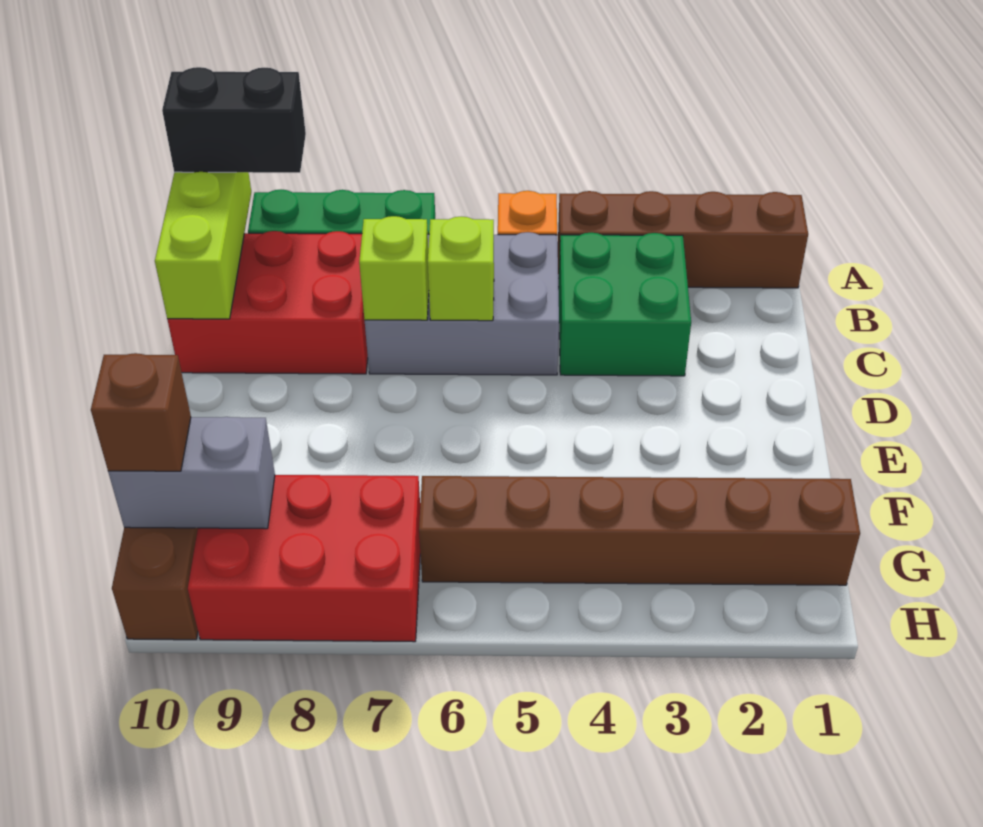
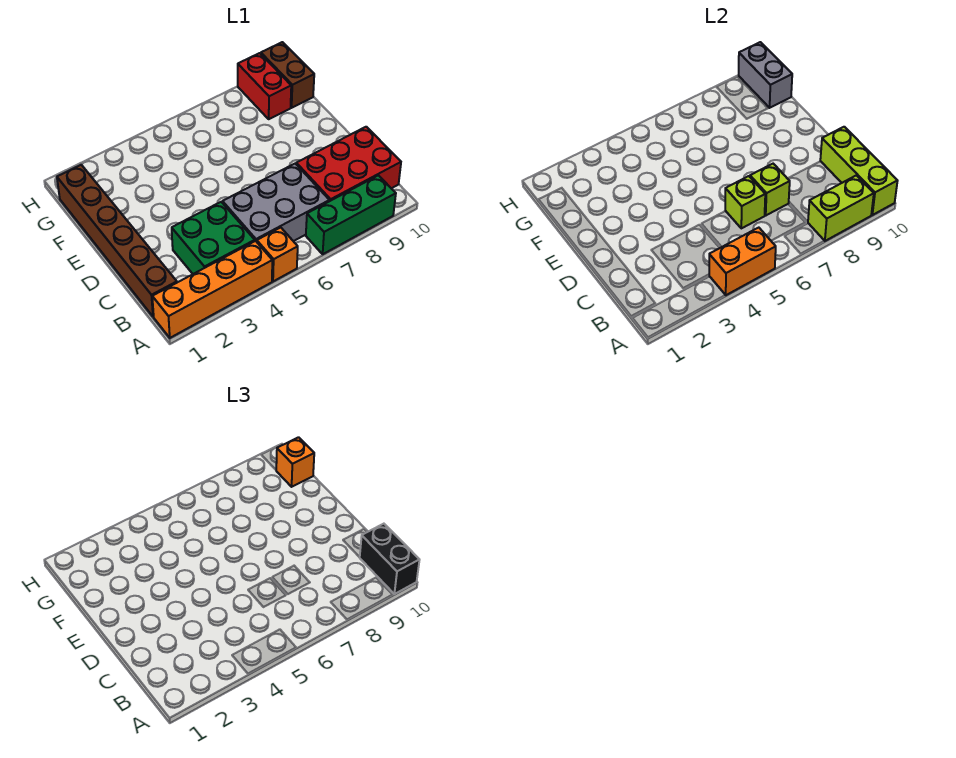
brown brick A1:A4 level 1 -> orange brick A1:A4 level 1
none -> orange brick A4:A5 level 2
none -> lime brick A8:A9 level 2
black brick A9:A10 level 3 -> black brick A10:B10 level 3
brown brick G1:G6 level 1 -> brown brick B1:G1 level 1
red brick G7:H9 level 1 -> red brick G9:H9 level 1
grey brick G9:G10 level 2 -> grey brick G10:H10 level 2
brown brick G10 level 3 -> orange brick G10 level 3

